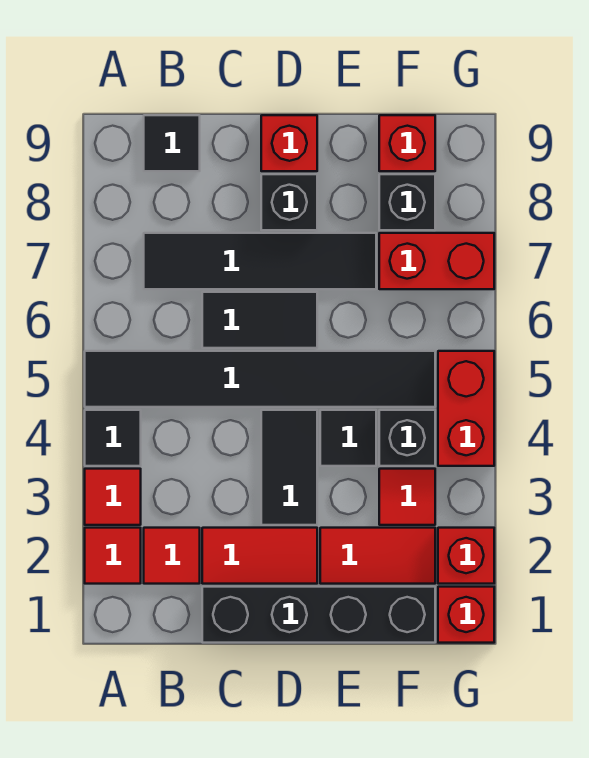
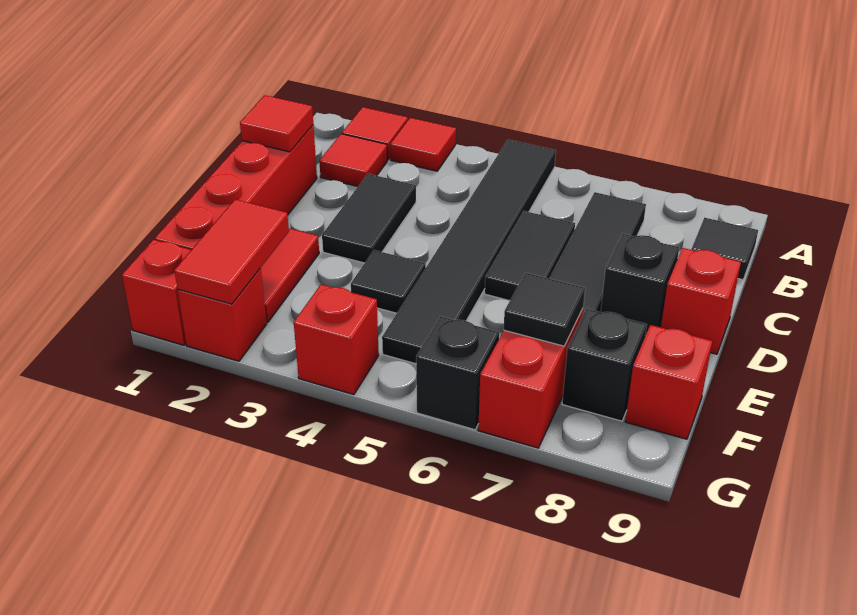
black tile A4 level 1 -> black tile F7 level 2
black brick C1:F1 level 1 -> red brick C1:F1 level 1
red tile C2:D2 level 1 -> red tile F2:G2 level 2
black tile D3:D4 level 1 -> black tile C3:D3 level 1
red tile F3 level 1 -> red tile C1 level 2
black brick F4 level 1 -> black brick G6 level 1
red brick G4:G5 level 1 -> red brick G4 level 1

